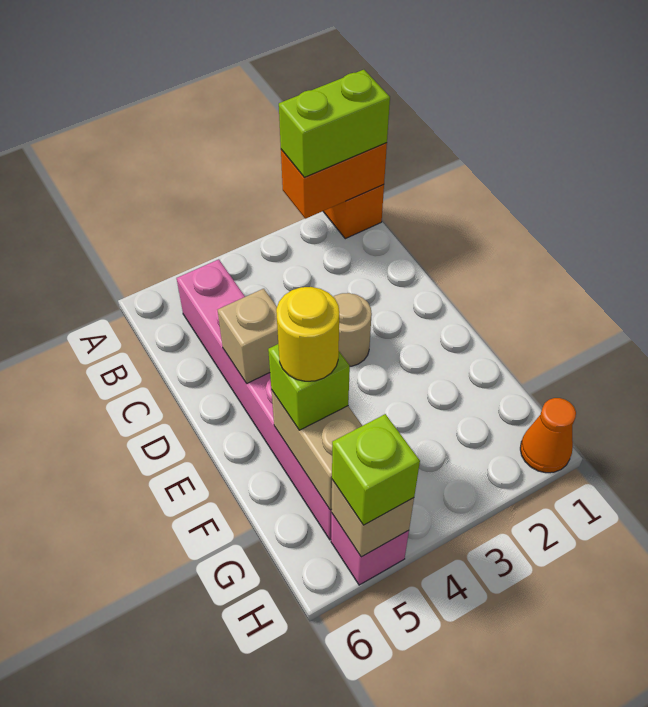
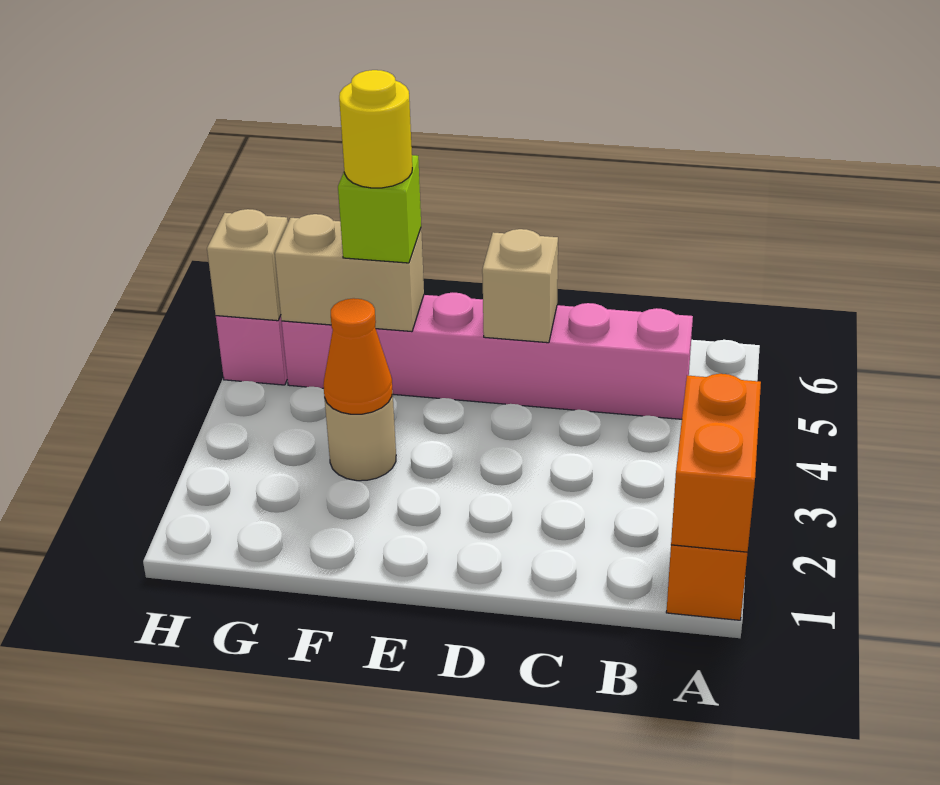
lime brick A1:A2 level 3 -> none
tan round brick D3 level 1 -> tan round brick F3 level 1
orange cone H1 level 1 -> orange cone F3 level 2
lime brick H5 level 3 -> none

